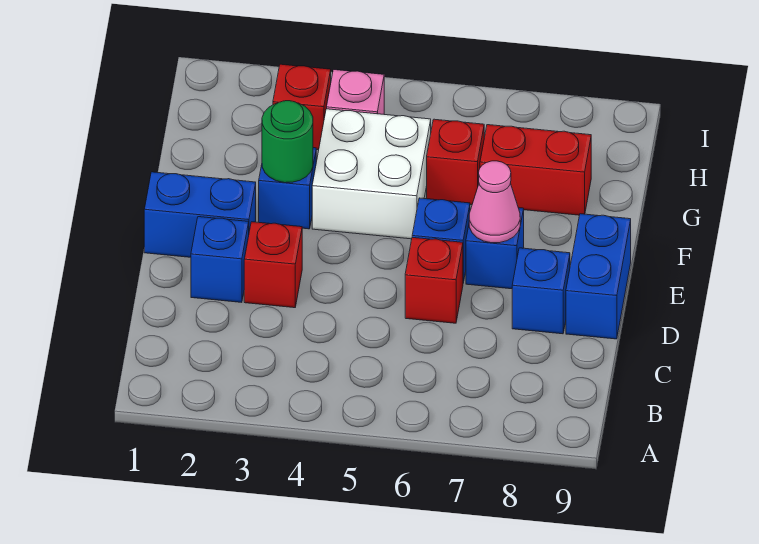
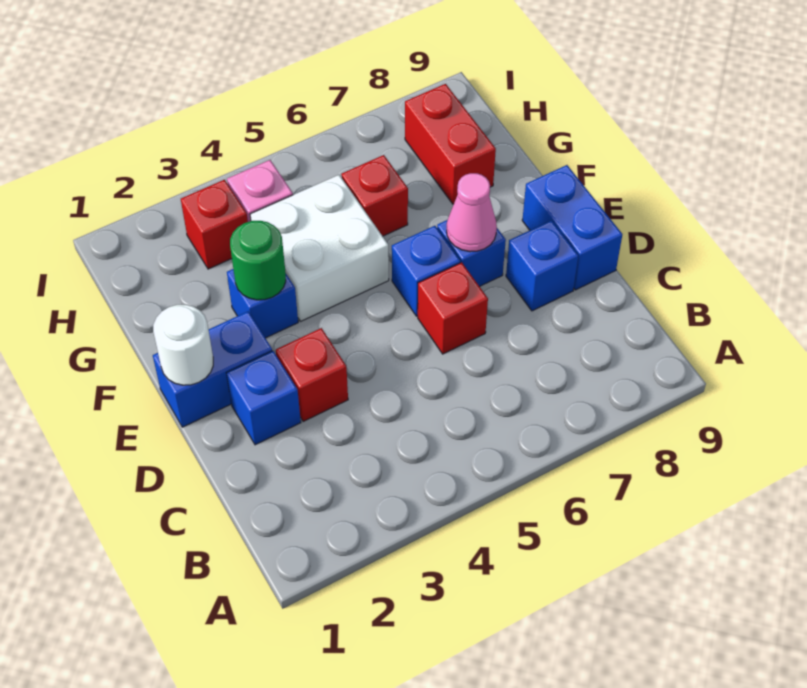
none -> white round brick E1 level 2
red brick G7:G8 level 1 -> red brick G8:H8 level 1

